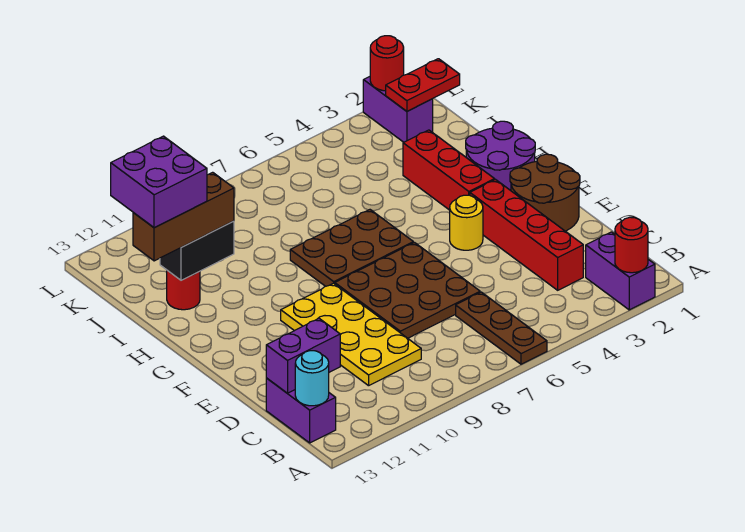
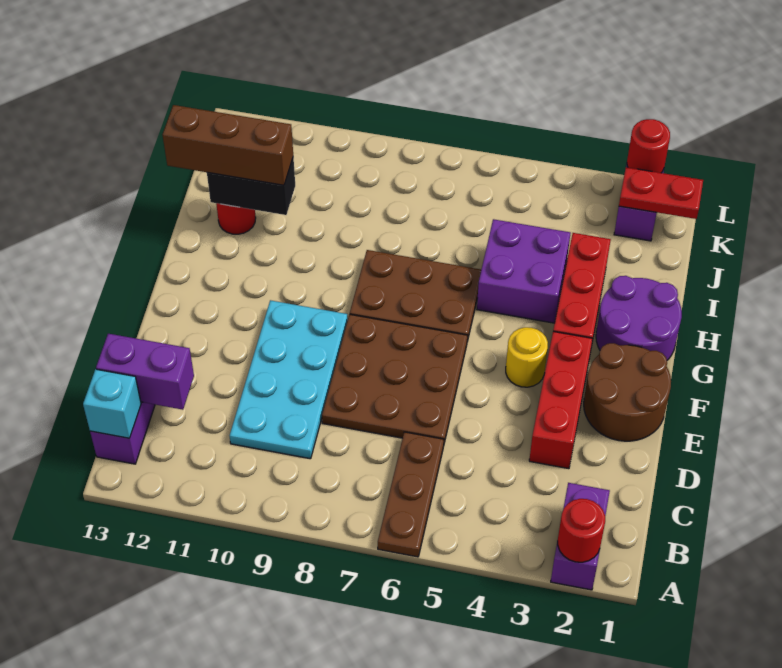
cyan round brick B13 level 2 -> cyan brick B13 level 2
red brick C3:F3 level 1 -> red brick D3:F3 level 1
yellow plate C9:F10 level 1 -> cyan plate C9:F10 level 1
purple brick I12:J13 level 4 -> purple brick H4:I5 level 1

